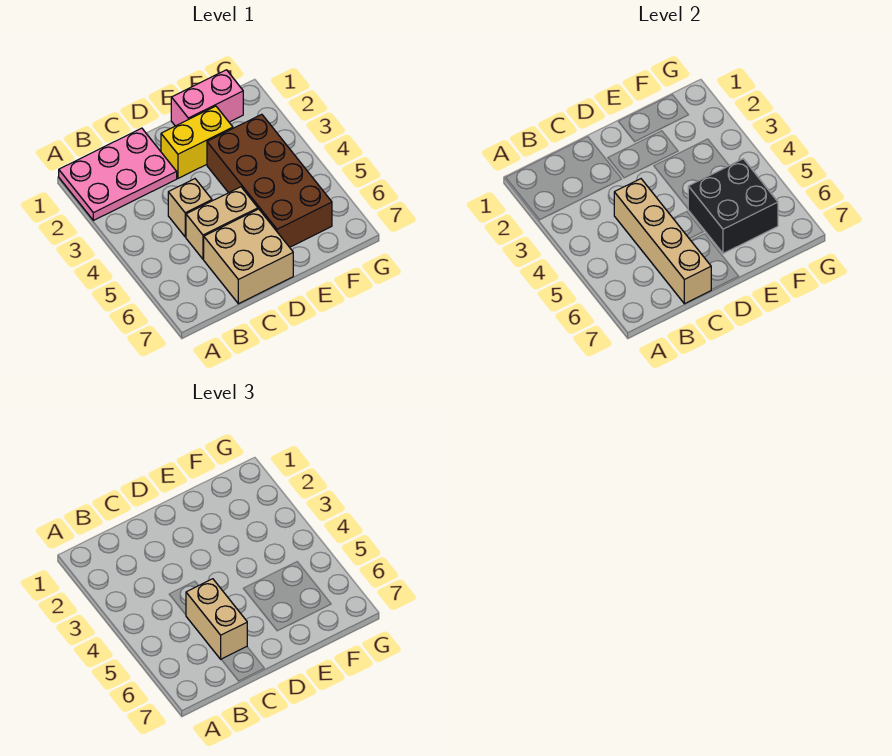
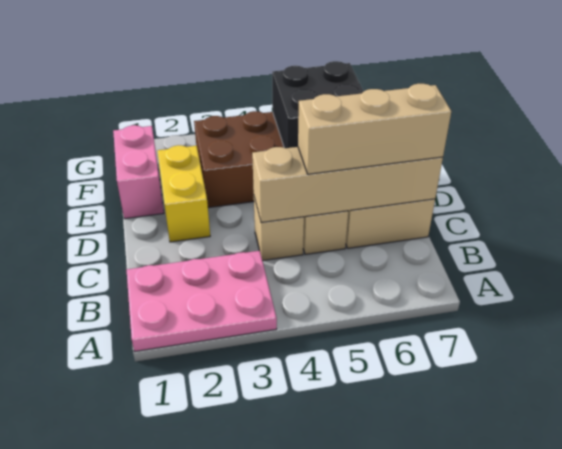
pink plate A1:C2 level 1 -> pink plate A1:B3 level 1
tan brick C5:C6 level 3 -> tan brick C5:C7 level 3

